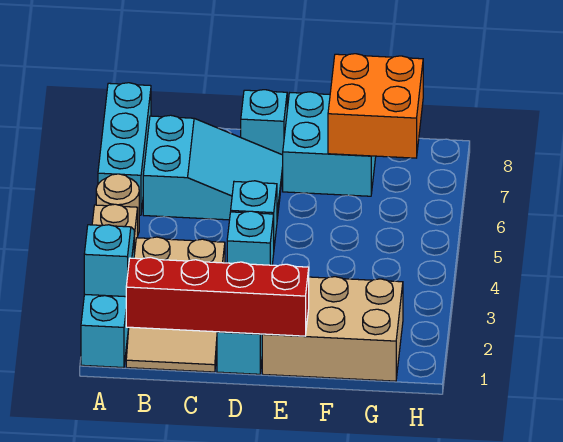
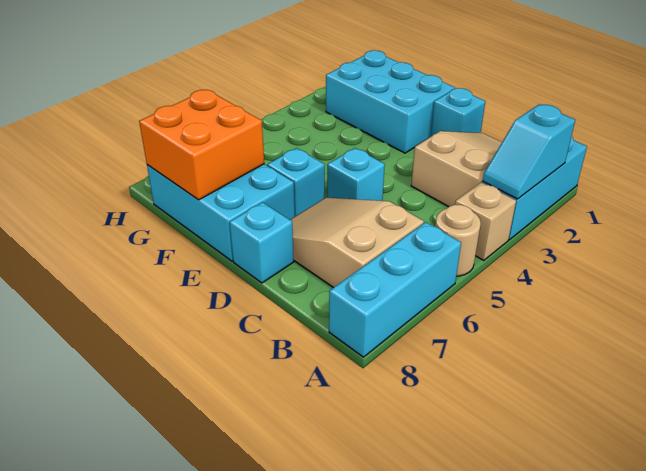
red brick B1:E1 level 2 -> none
cyan slope B6:D7 level 1 top B -> tan slope B6:D7 level 1 top B
cyan brick D4 level 1 -> cyan brick E6 level 1
tan brick E1:G2 level 1 -> cyan brick E1:G2 level 1
cyan brick E7:F8 level 1 -> cyan brick E7:G8 level 1

